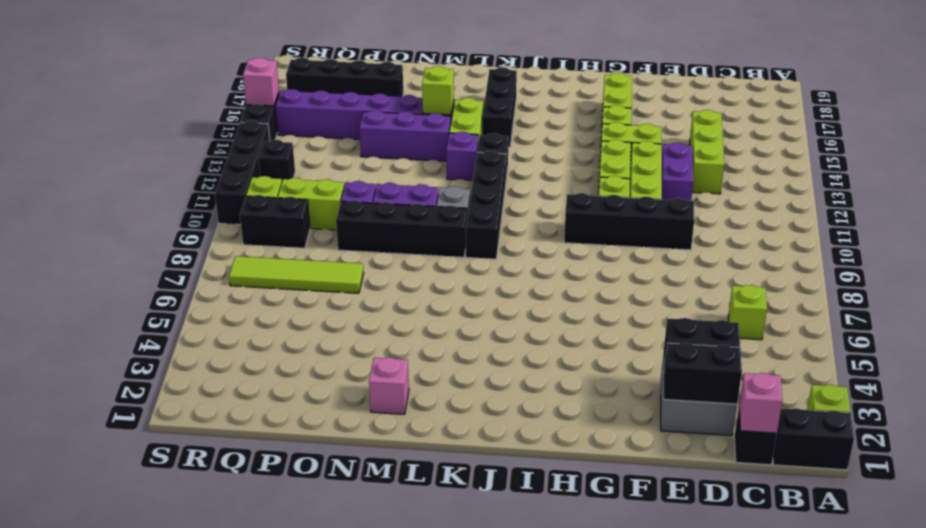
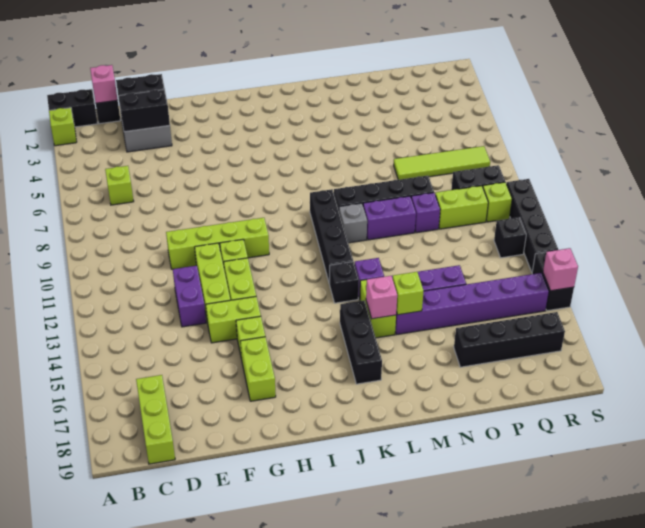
lime brick D13:D15 level 1 -> lime brick C17:C19 level 1
black brick E10:H10 level 1 -> lime brick E10:H10 level 1
pink brick M2 level 1 -> pink brick L15 level 2

